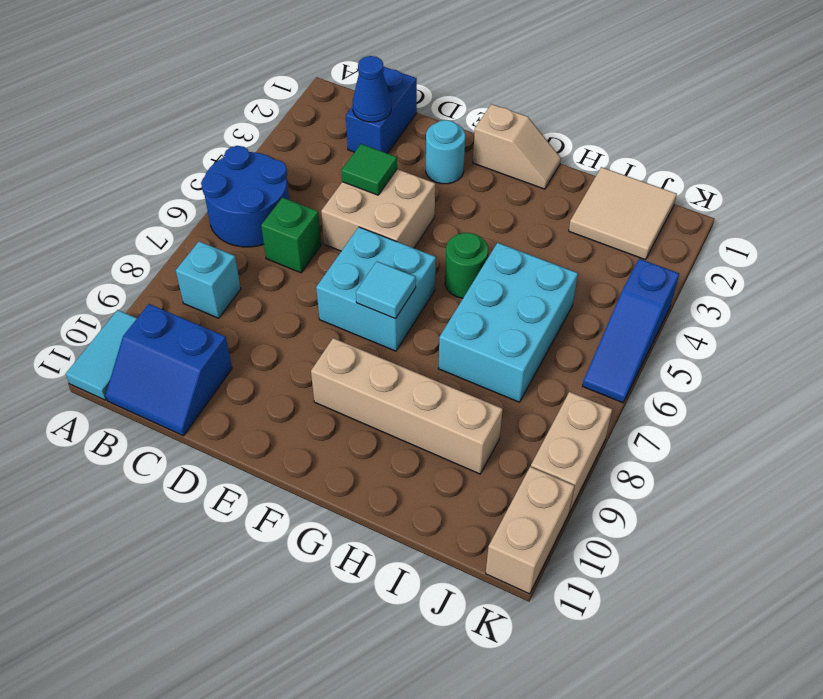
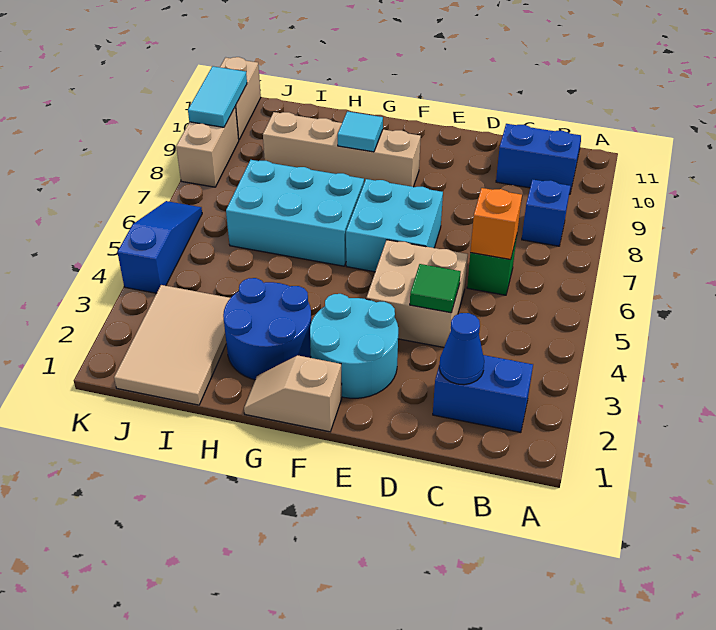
blue round brick A5:B6 level 1 -> blue round brick G2:H3 level 1
cyan tile A10:A11 level 1 -> cyan tile K9:K10 level 2
cyan brick B8 level 1 -> blue brick B8 level 1
blue brick C1:C2 level 1 -> blue brick B2:C2 level 1
none -> orange brick C6 level 2
cyan round brick E2 level 1 -> cyan round brick E2:F3 level 1
cyan tile F7 level 2 -> cyan tile G9 level 2
green round brick G5 level 1 -> none
cyan brick H5:I7 level 1 -> cyan brick G6:I7 level 1
tan tile I1:J2 level 1 -> tan tile I1:J3 level 1

